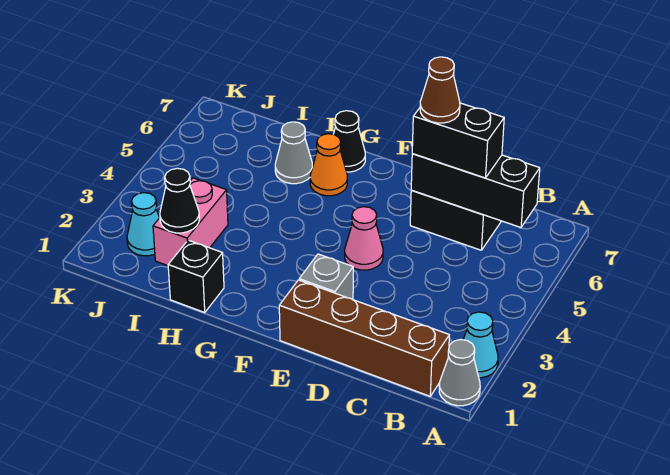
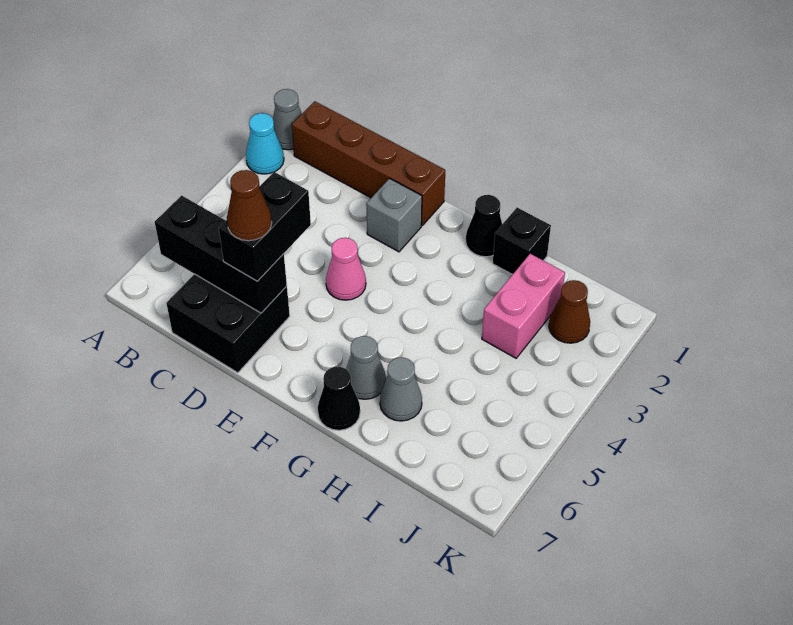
black brick C6:D6 level 3 -> black brick D5:D6 level 3
orange cone G6 level 1 -> grey cone G6 level 1
black cone I2 level 2 -> black cone G1 level 1
cyan cone J2 level 1 -> brown cone J2 level 1

